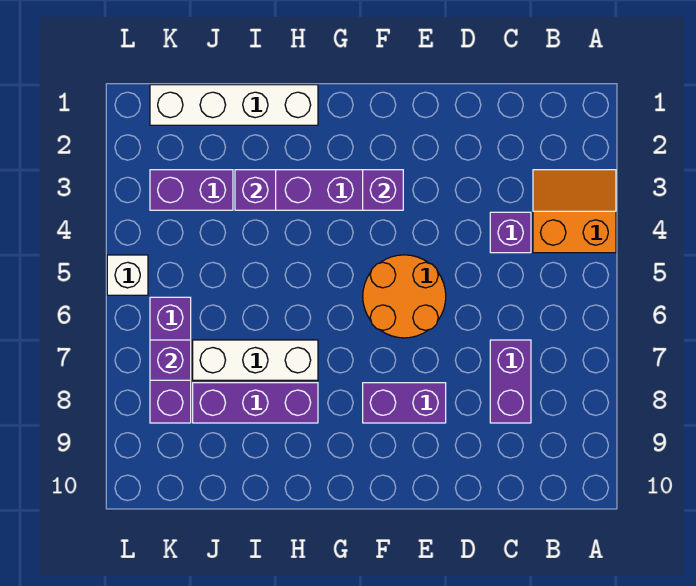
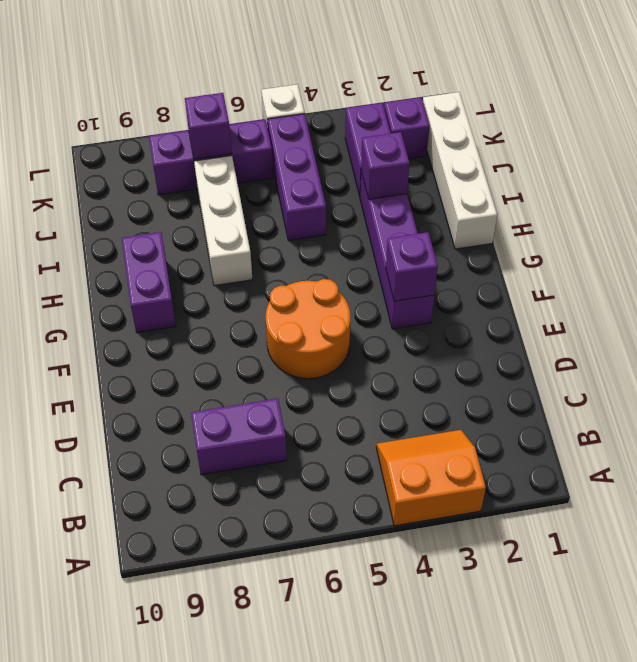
orange slope A3:B4 level 1 top 4 -> orange slope A3:B4 level 1 top A
purple brick C4 level 1 -> purple brick K2 level 1
purple brick E8:F8 level 1 -> purple brick G9:H9 level 1
purple brick H8:J8 level 1 -> purple brick I5:K5 level 1

